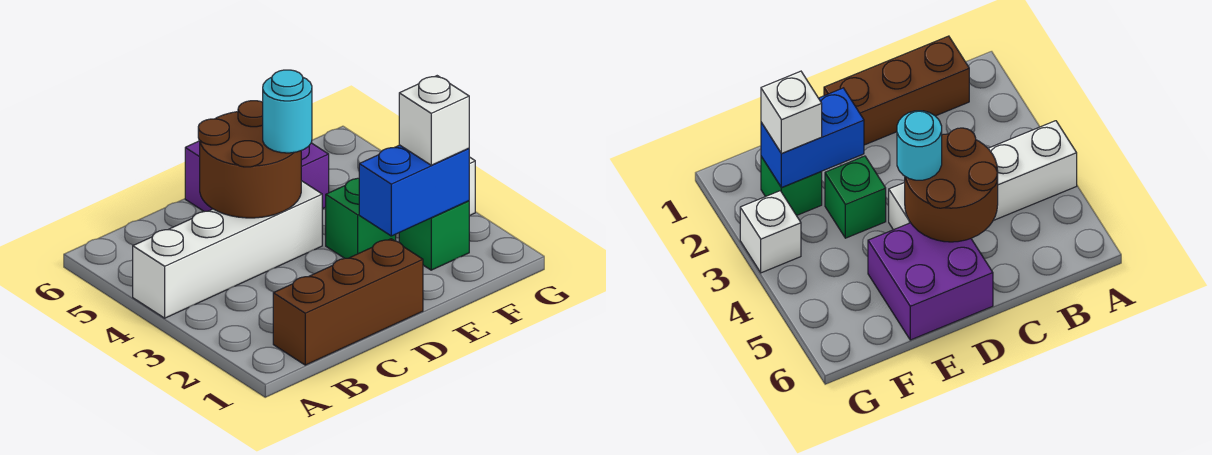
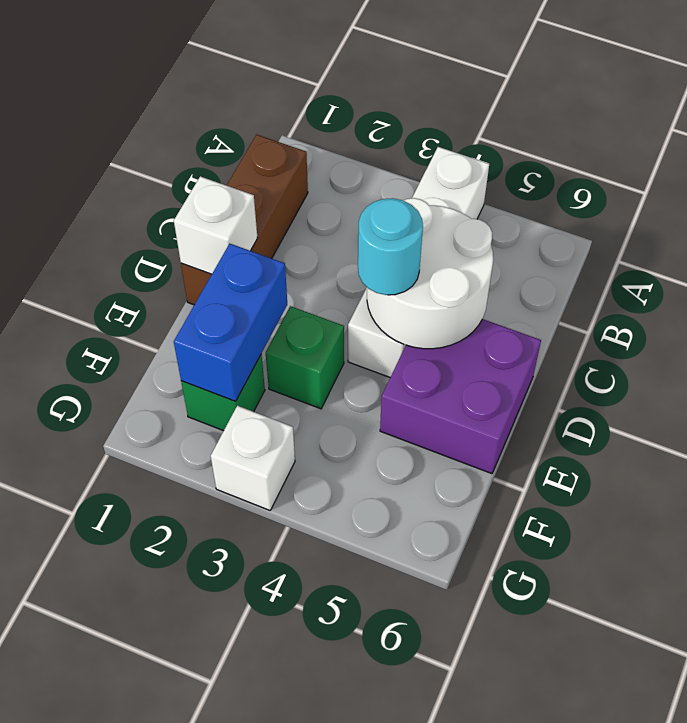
brown round brick C4:D5 level 2 -> white round brick C4:D5 level 2
white brick F2 level 3 -> white brick D1 level 2

